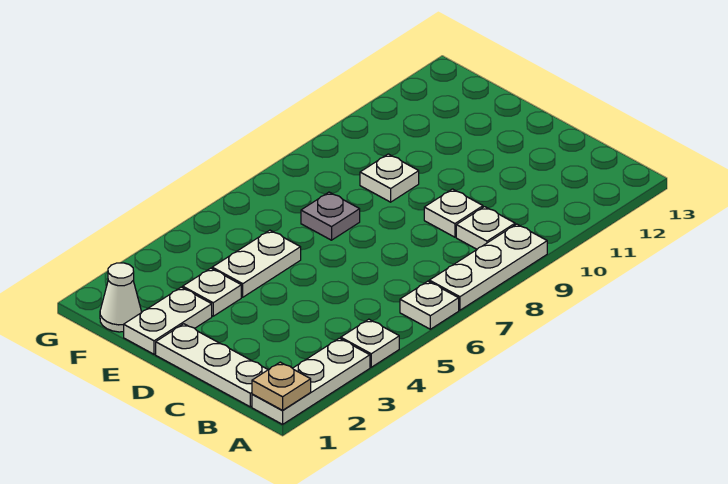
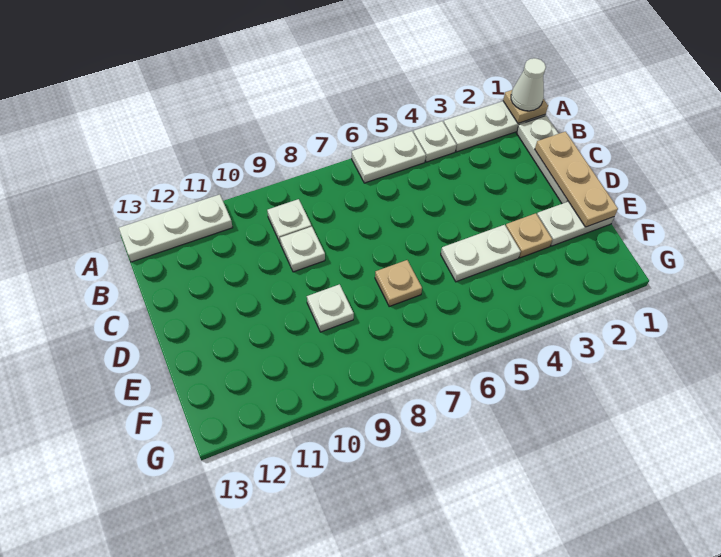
white plate A6 level 1 -> white plate A5:A6 level 1
white plate A7:A9 level 1 -> white plate A11:A13 level 1
none -> tan plate C1:E1 level 2
white plate E3 level 1 -> tan plate E3 level 1
grey plate E7 level 1 -> tan plate E7 level 1
white cone F1 level 1 -> white cone A1 level 3

